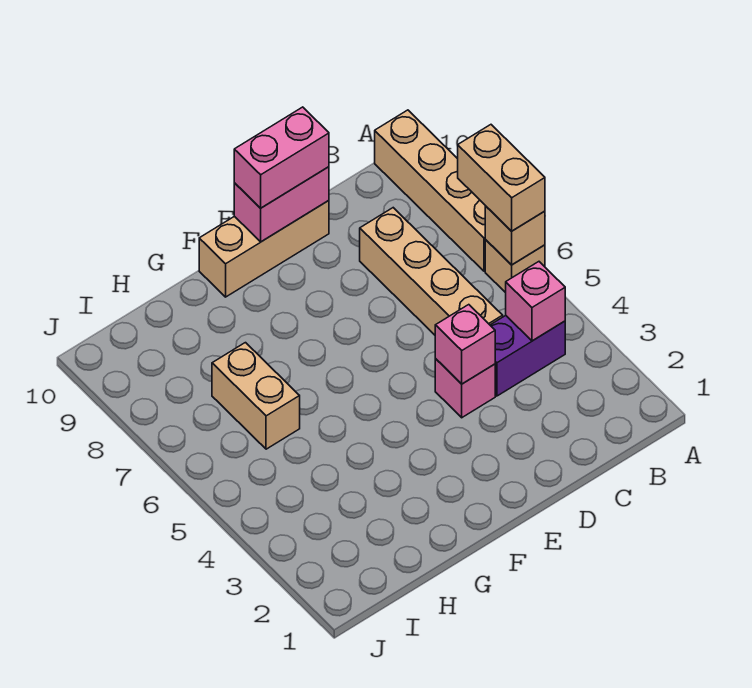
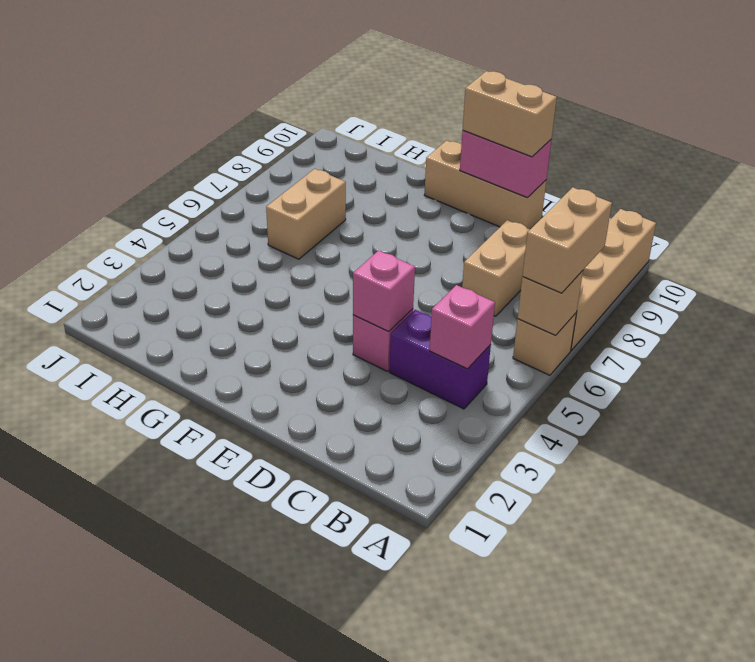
tan brick C5:C8 level 1 -> tan brick C7:C8 level 1
pink brick D10:E10 level 3 -> tan brick D10:E10 level 3

